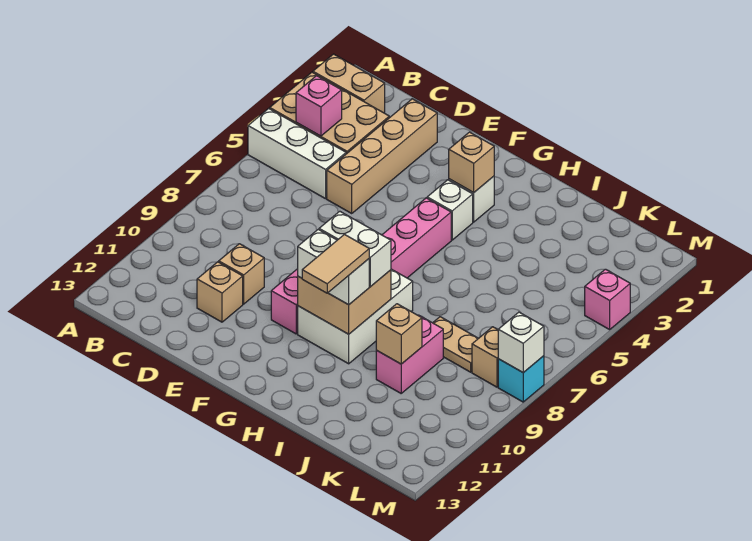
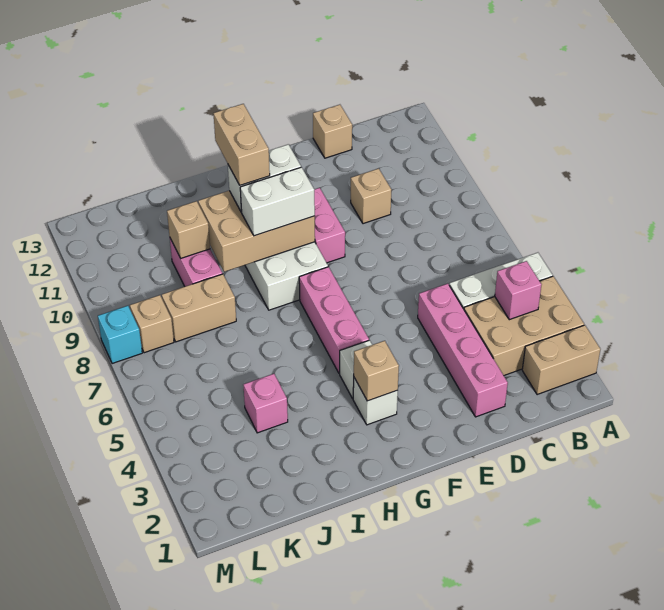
tan brick D2:D5 level 1 -> pink brick D2:D5 level 1
tan brick D11 level 1 -> tan brick D13 level 1
tan brick G9:H10 level 2 -> tan brick G9:I10 level 2
tan tile H10:H11 level 4 -> tan brick H10:H11 level 4
tan plate J8:K8 level 1 -> tan brick J8:K8 level 1
pink brick M4 level 1 -> pink brick J4 level 1
white brick M8 level 2 -> none

